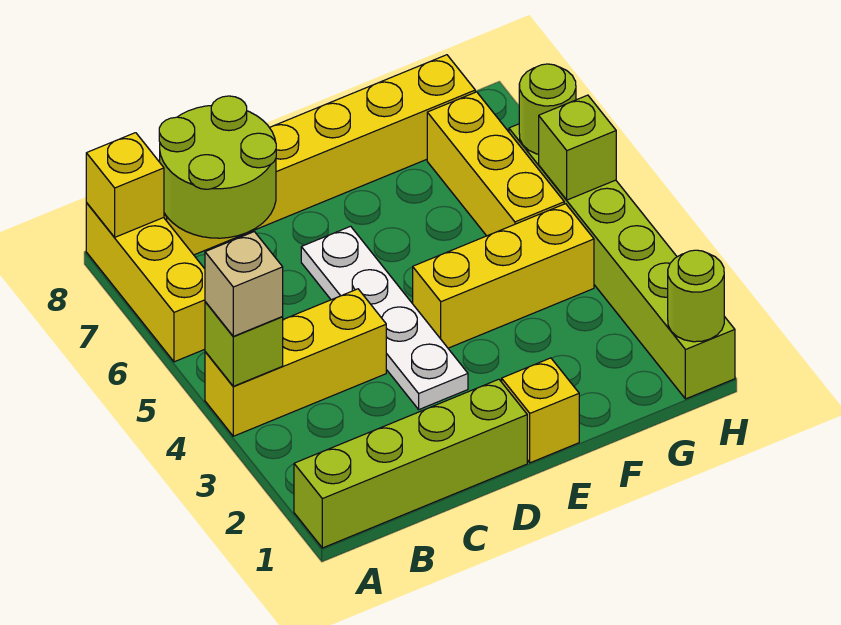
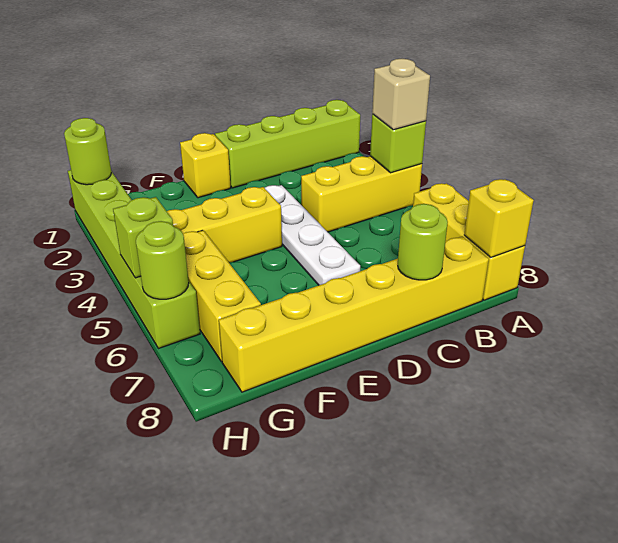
lime round brick B7:C8 level 2 -> lime round brick C8 level 2

